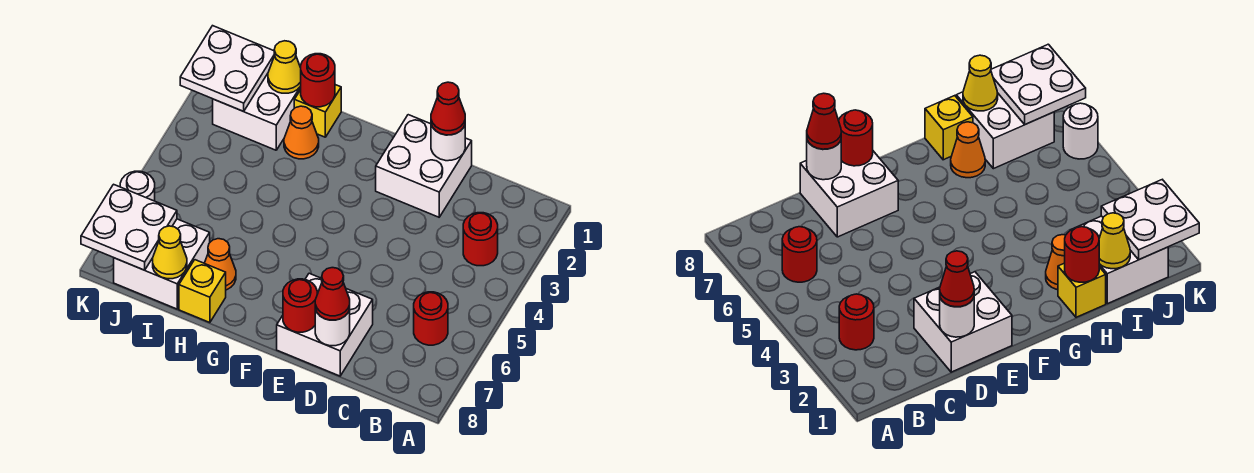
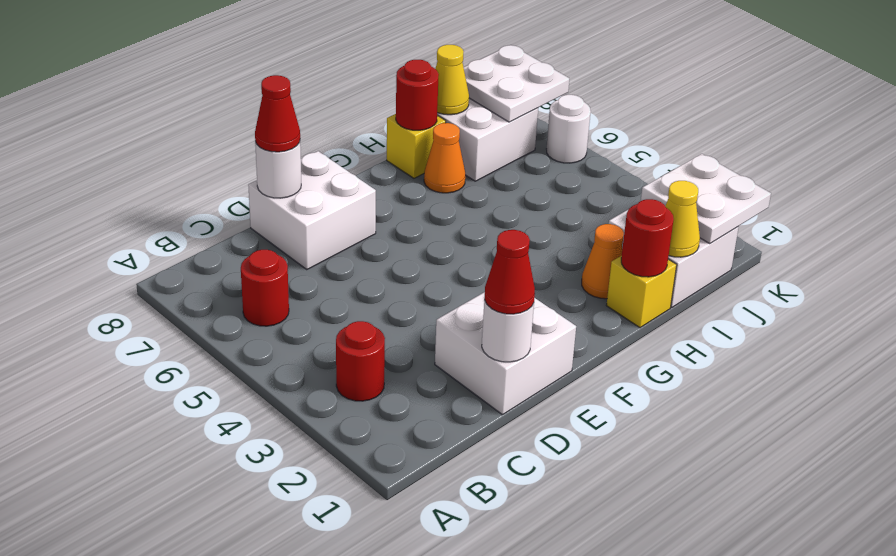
red round brick E8 level 2 -> red round brick H8 level 2

